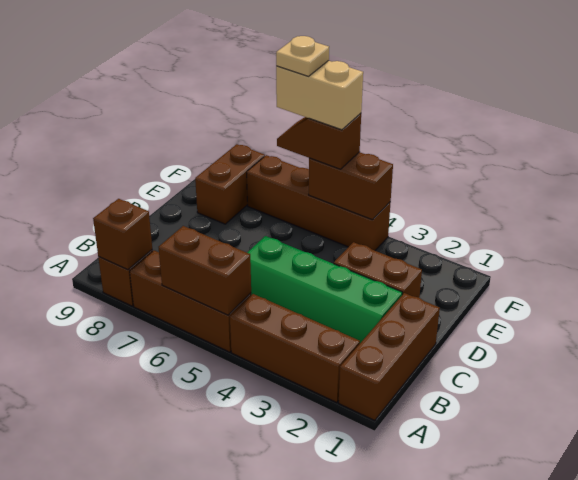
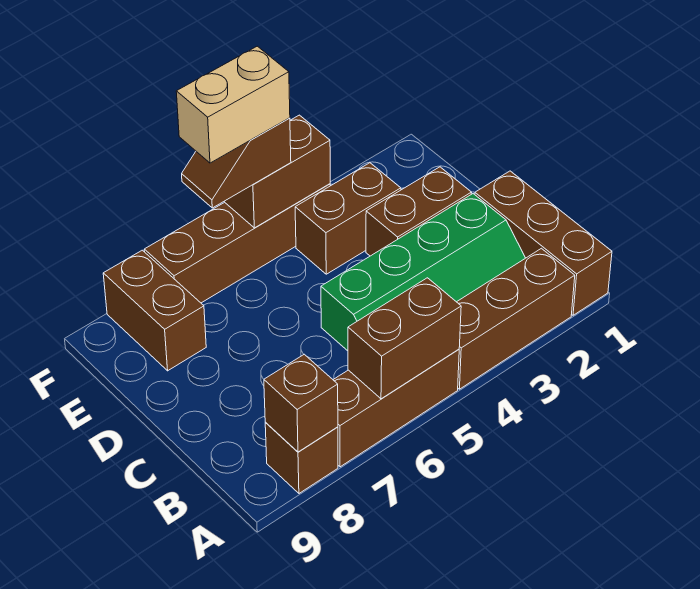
none -> brown brick E3:E4 level 1
tan plate F6 level 5 -> none

